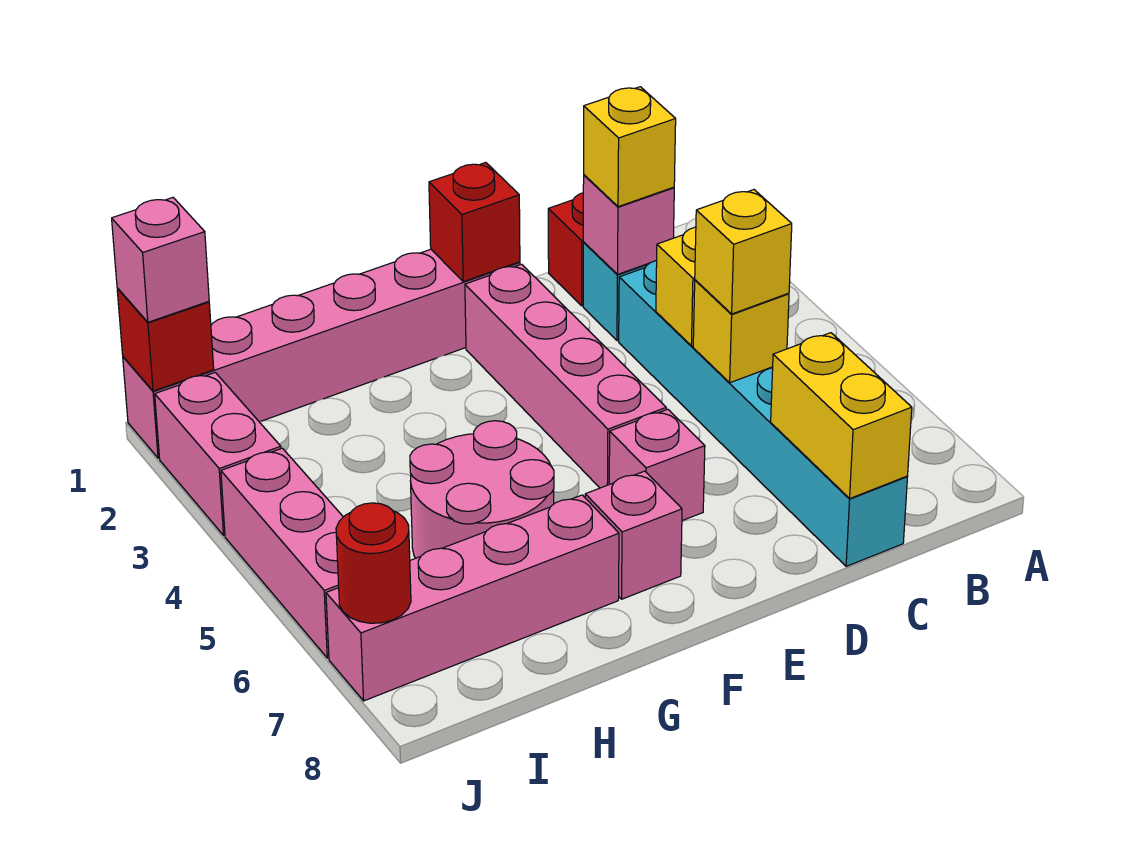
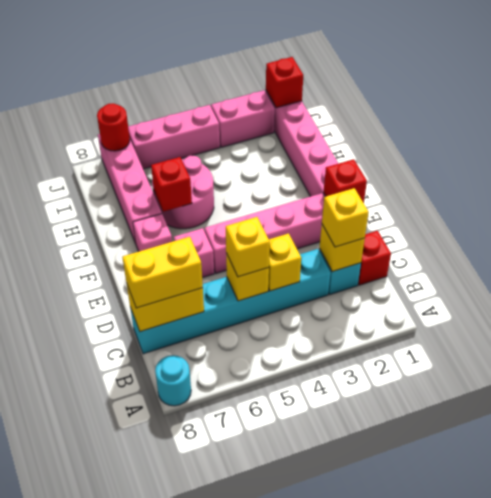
none -> cyan round brick A8 level 1
pink brick C2 level 2 -> yellow brick C2 level 2
none -> yellow brick C7:C8 level 3
none -> red brick G6 level 2
pink brick J1 level 3 -> none

